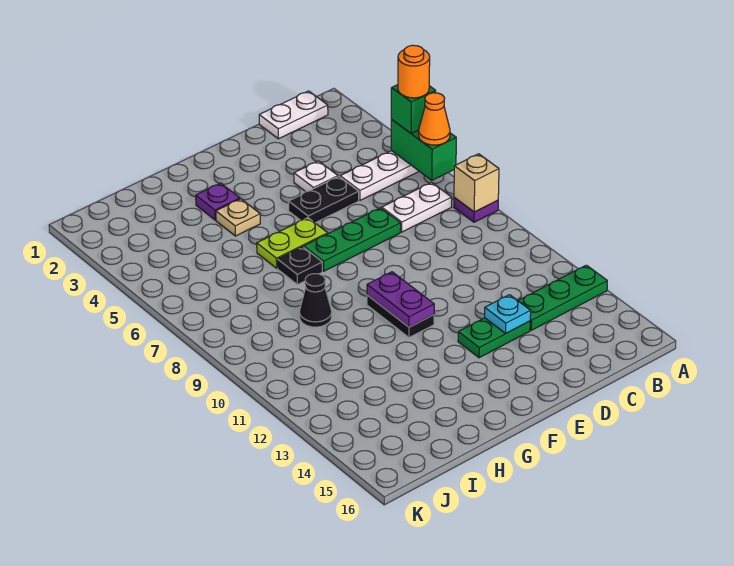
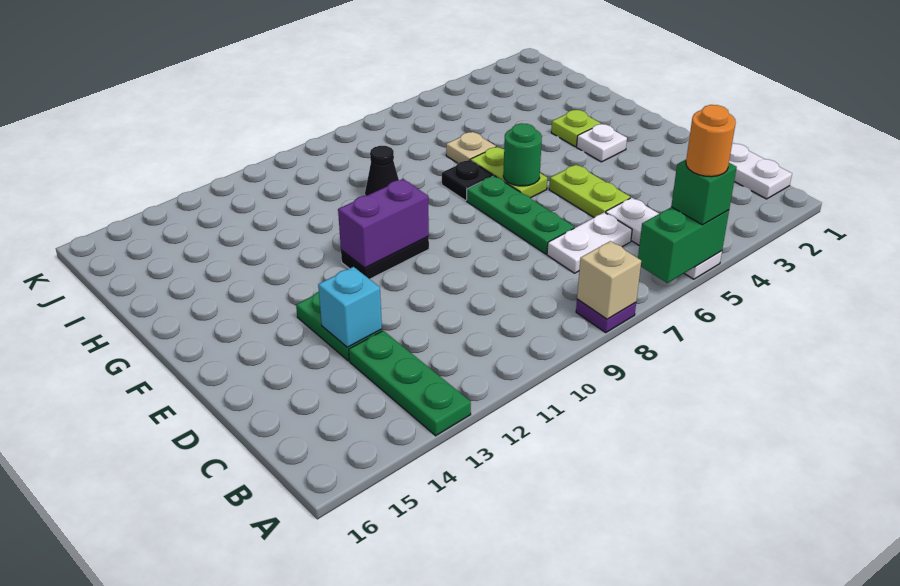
orange cone A6 level 3 -> none
white plate B7:C7 level 1 -> white plate C6:C7 level 1
white plate D4 level 1 -> white plate F3 level 1
black plate D5:E5 level 1 -> lime plate D5:E5 level 1
cyan plate D13 level 2 -> cyan brick D13 level 2
none -> green round brick F6 level 2
purple plate F10:F11 level 2 -> purple brick F10:F11 level 2
purple plate G3 level 1 -> lime plate G3 level 1
tan plate G4 level 1 -> tan plate H6 level 1

